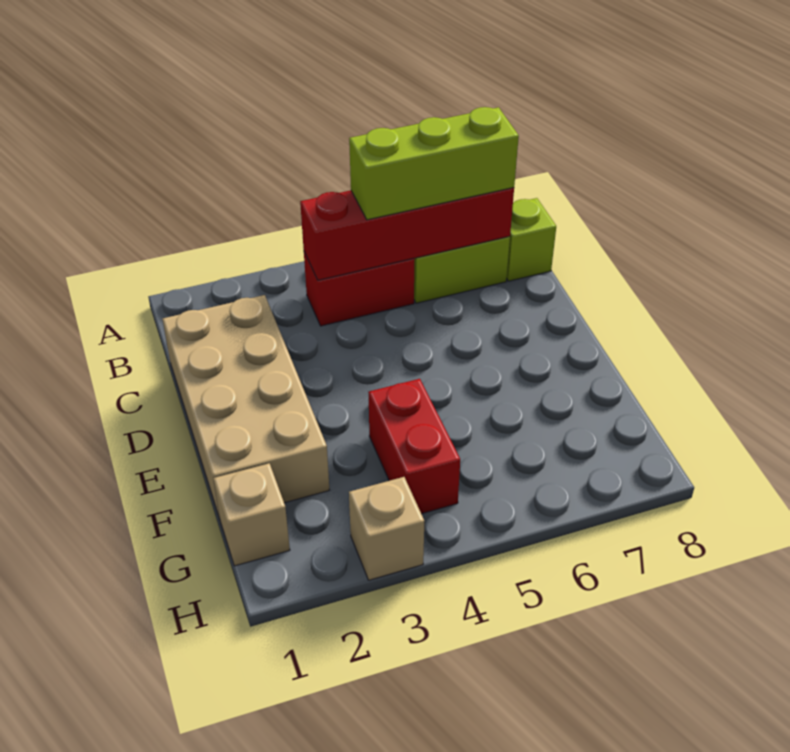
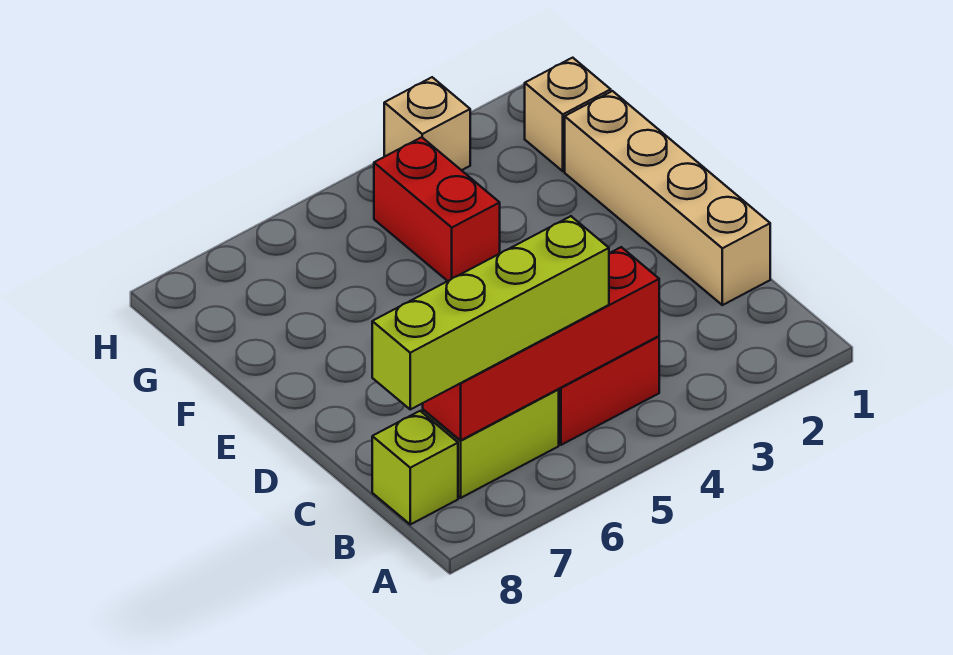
lime brick B5:B7 level 3 -> lime brick B5:B8 level 3
tan brick C1:F2 level 1 -> tan brick C1:F1 level 1

